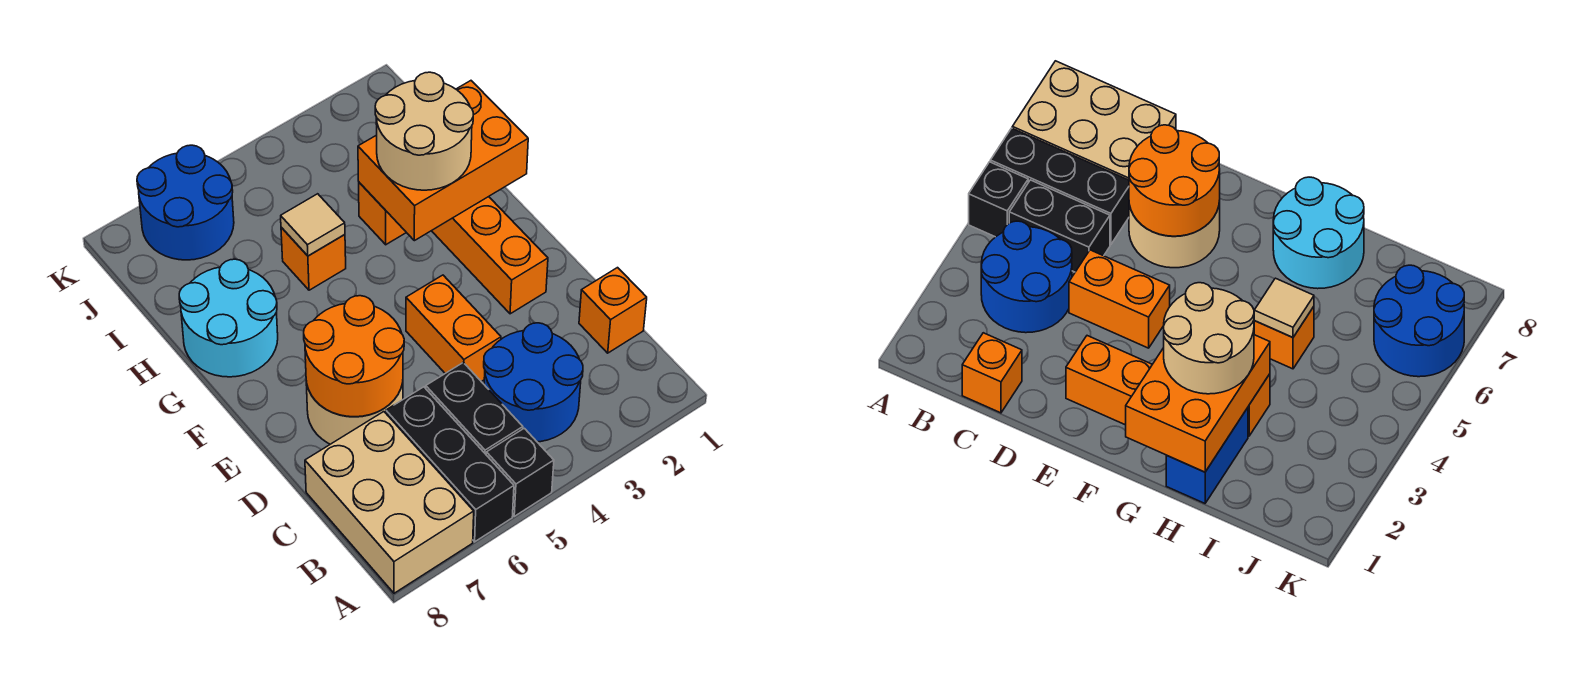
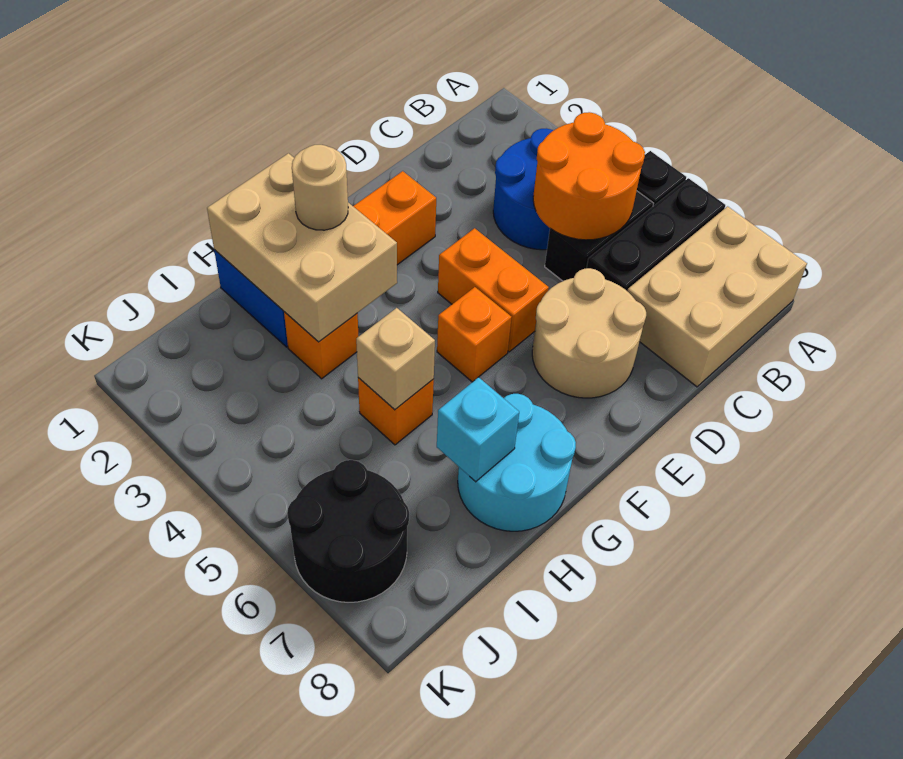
orange brick C1 level 1 -> orange brick F5 level 1
orange brick D4:E4 level 1 -> orange brick E4:E5 level 1
orange round brick D6:E7 level 2 -> orange round brick B4:C5 level 2
orange brick G1:H3 level 2 -> tan brick G1:H3 level 2
tan round brick G2:H3 level 3 -> tan round brick G2 level 3
tan tile H5 level 2 -> tan brick H5 level 2
none -> cyan brick H7 level 2
blue round brick J6:K7 level 1 -> black round brick J6:K7 level 1

